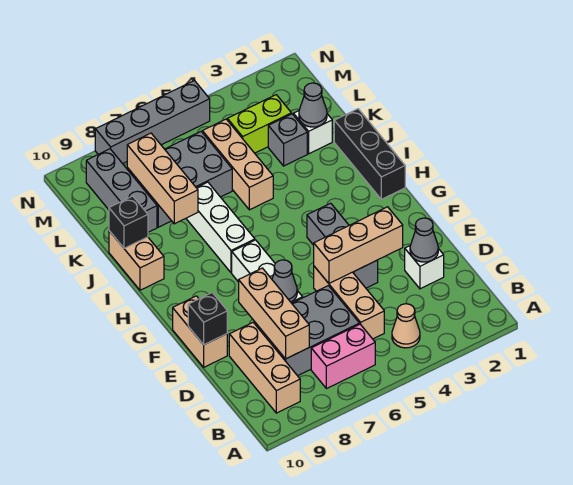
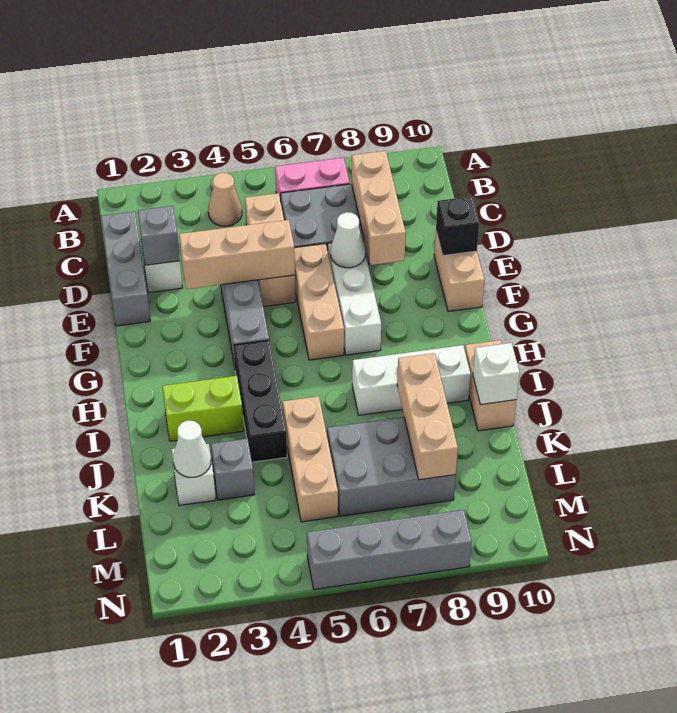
tan brick B9:D9 level 1 -> tan brick E6:G6 level 1
grey cone D2 level 2 -> grey brick D2 level 2
grey cone E7 level 2 -> white cone E7 level 2
black brick H1:J1 level 1 -> black brick H4:J4 level 1
white brick H7:J7 level 1 -> white brick I7:I9 level 1
black brick J10 level 2 -> white brick J10 level 2
grey cone K2 level 2 -> white cone K2 level 2
grey brick K9:M9 level 1 -> grey brick C1:E1 level 1
lime brick L3:L4 level 1 -> lime brick I2:I3 level 1

